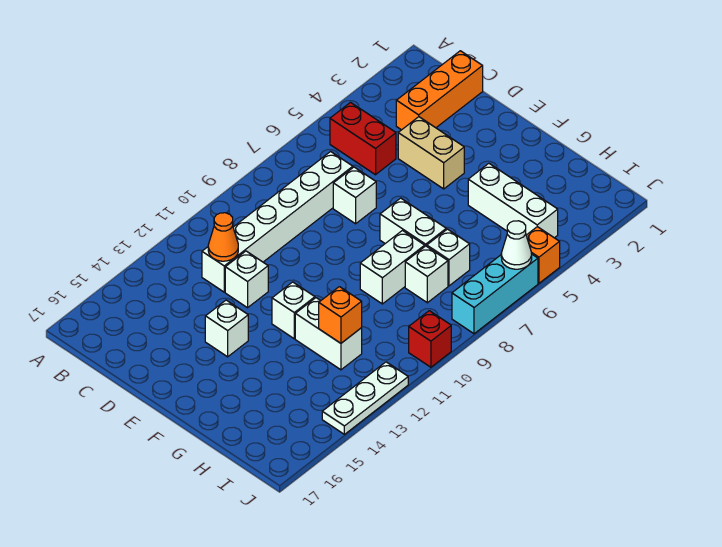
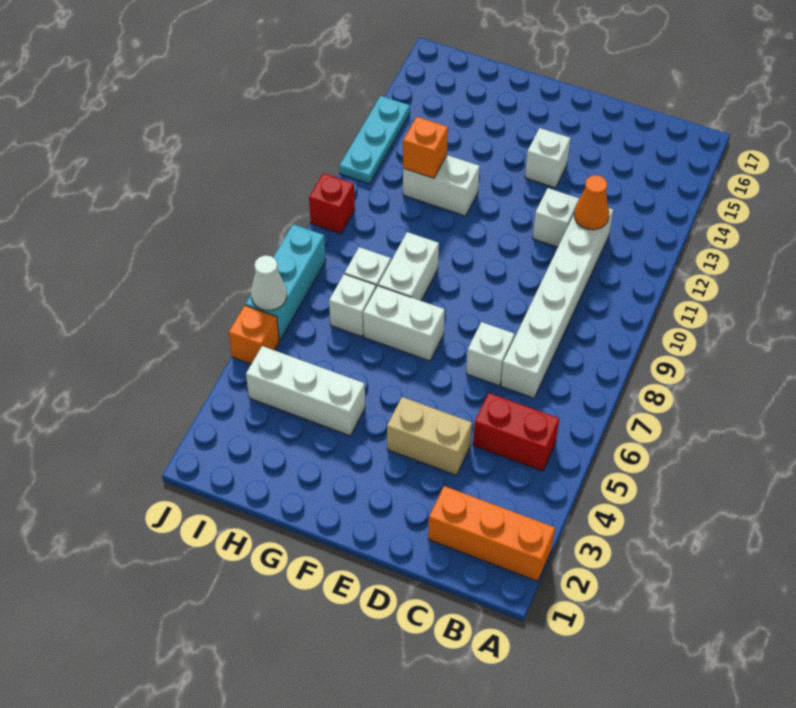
orange brick C1:C3 level 1 -> orange brick A2:C2 level 1
white brick F12 level 1 -> none
white plate J12:J14 level 1 -> cyan plate J12:J14 level 1

